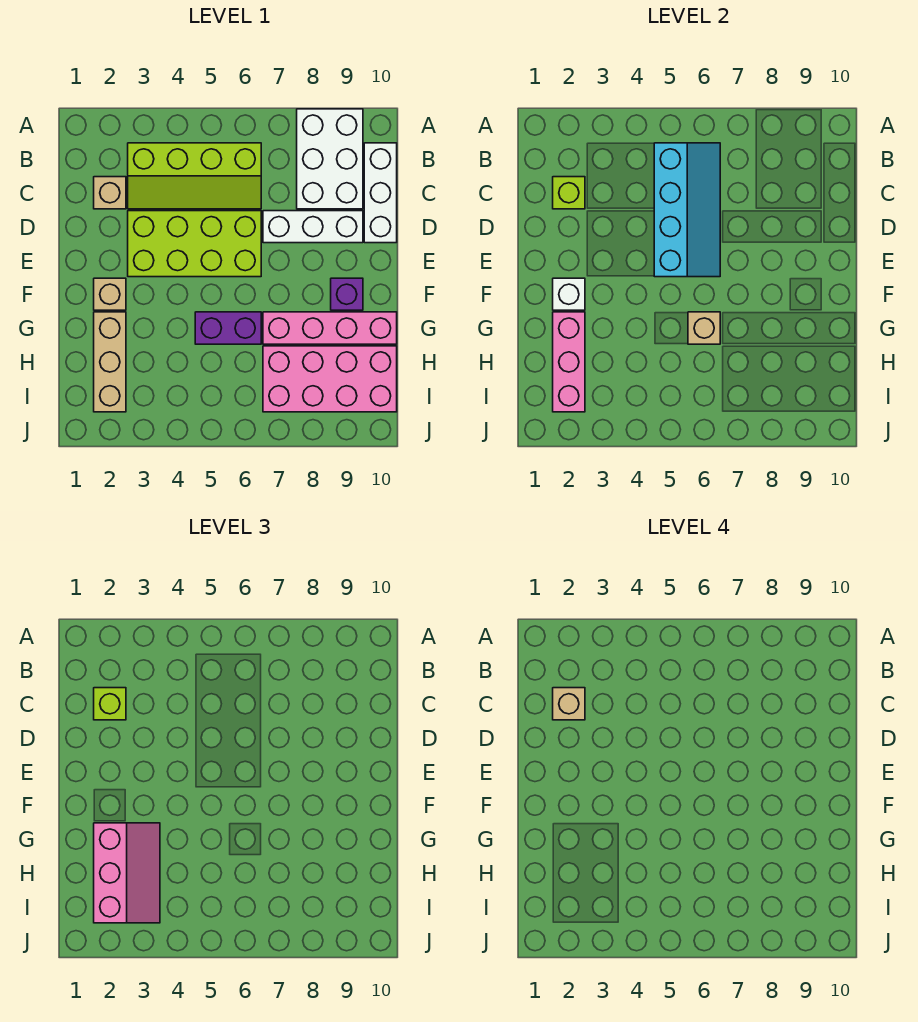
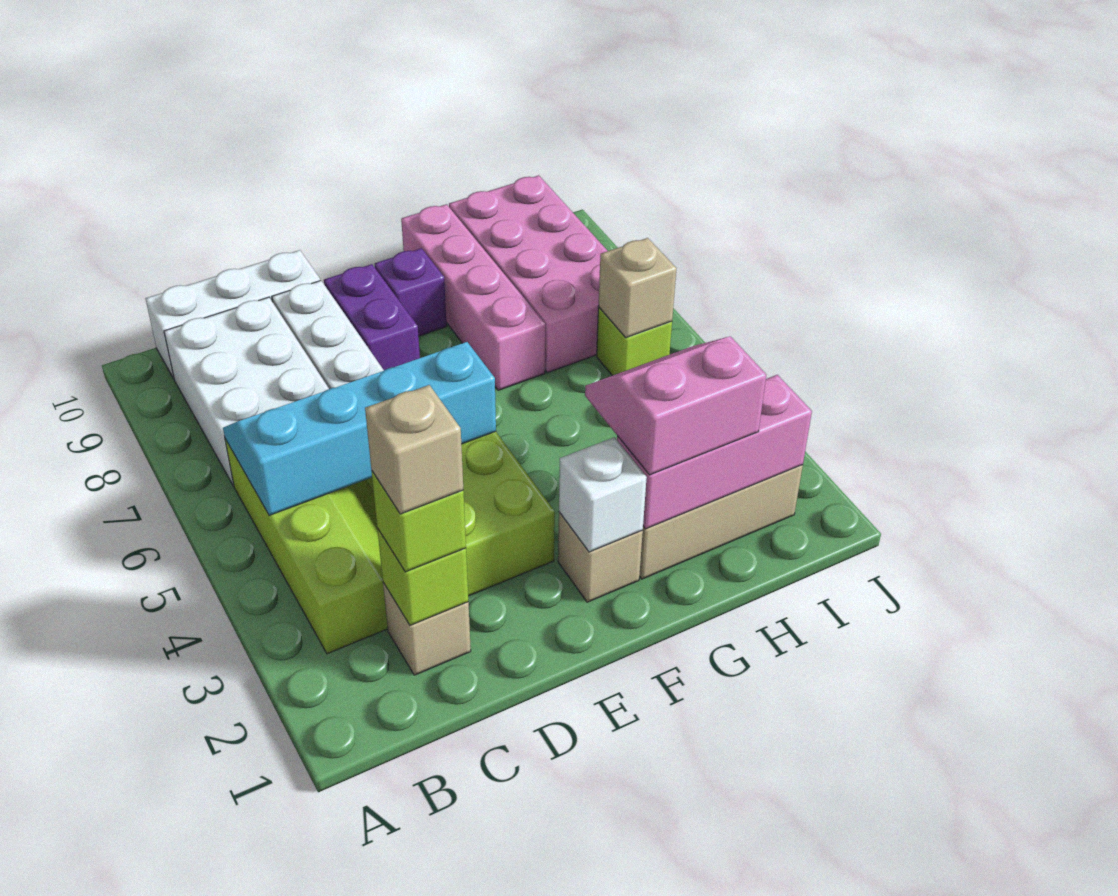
white brick A8:C9 level 1 -> white brick B7:C9 level 1
pink slope G2:I3 level 3 top 2 -> pink slope G2:H3 level 3 top 2
purple brick G5:G6 level 1 -> purple brick E8:E9 level 1
tan brick G6 level 2 -> tan brick I6 level 2
none -> lime brick I6 level 1

